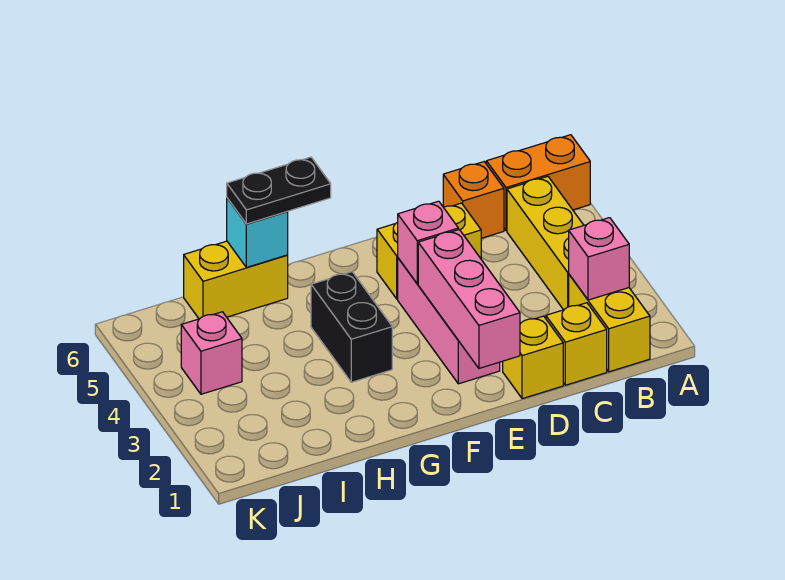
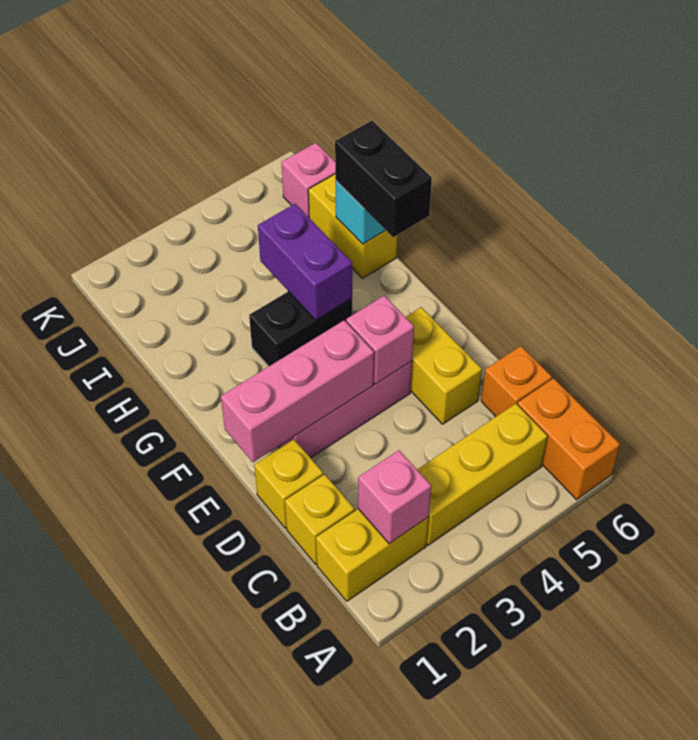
none -> purple brick G4:H4 level 2
black plate G6:H6 level 3 -> black brick G6:H6 level 3
pink brick J4 level 1 -> pink brick J6 level 1

